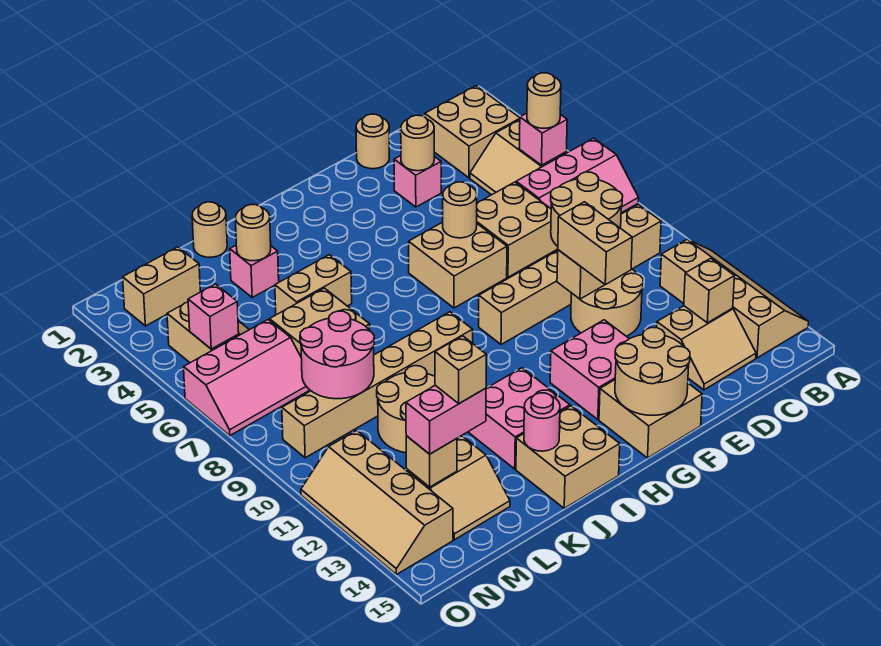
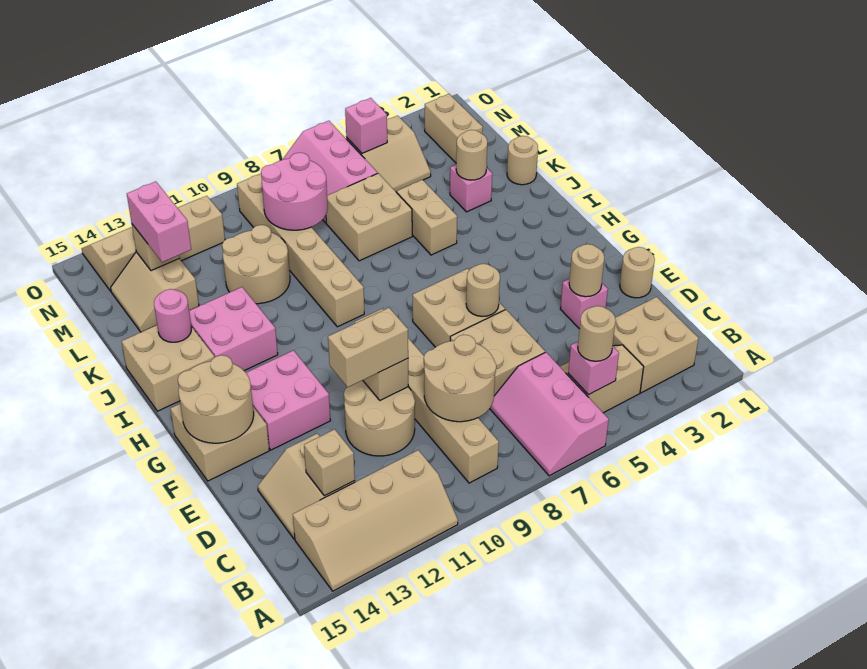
tan brick L13 level 4 -> none

